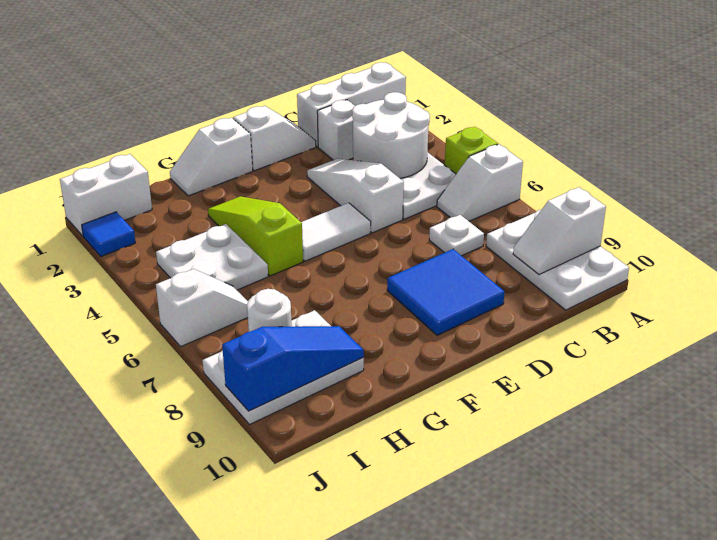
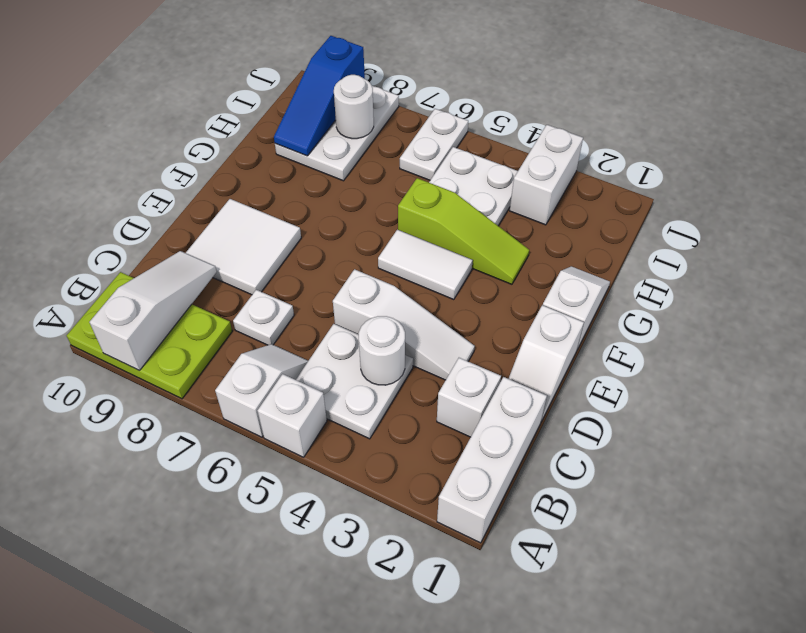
lime brick A5 level 1 -> white brick A5 level 1
white plate A8:B10 level 1 -> lime plate A8:B10 level 1
white slope A9:B9 level 2 top A -> white slope A9:C9 level 2 top A
white round brick B3:C4 level 2 -> white round brick C4 level 2
blue tile D8:E9 level 1 -> white tile D8:E9 level 1
white tile E5:F5 level 1 -> white tile F4:F5 level 1
white brick I1:J1 level 1 -> white brick I3:J3 level 1
white slope I6:J6 level 1 top J -> white plate I6:J6 level 1
blue tile J2 level 1 -> none

